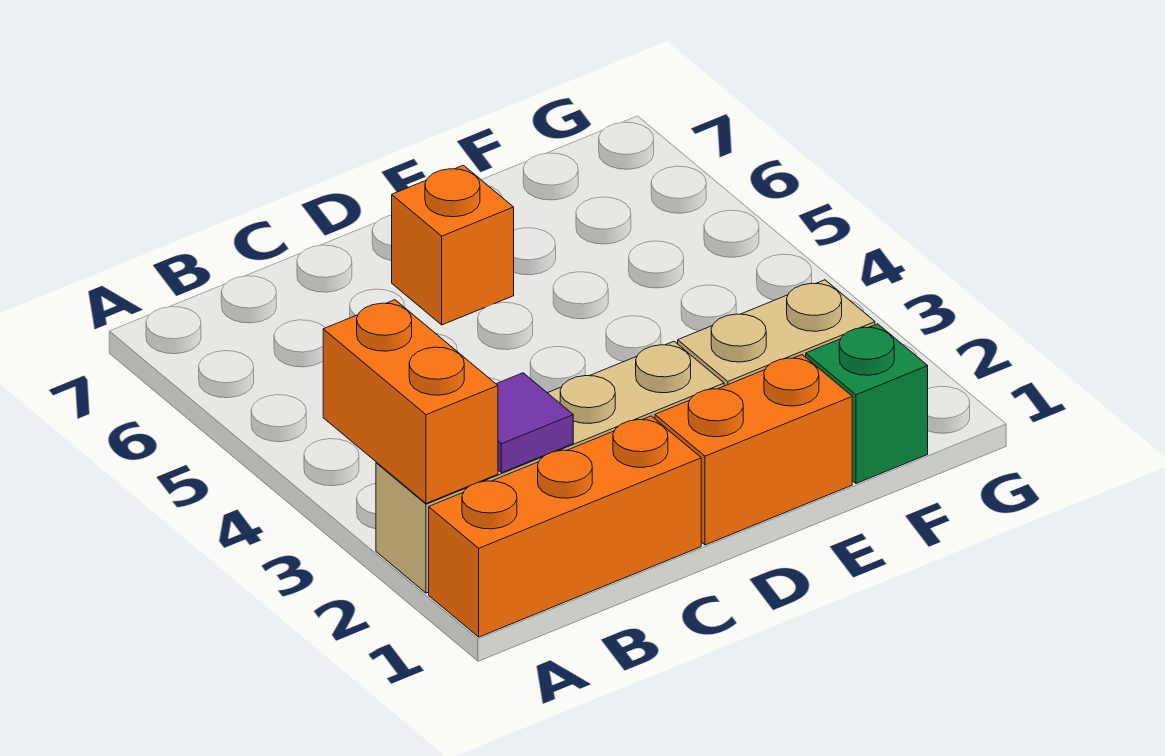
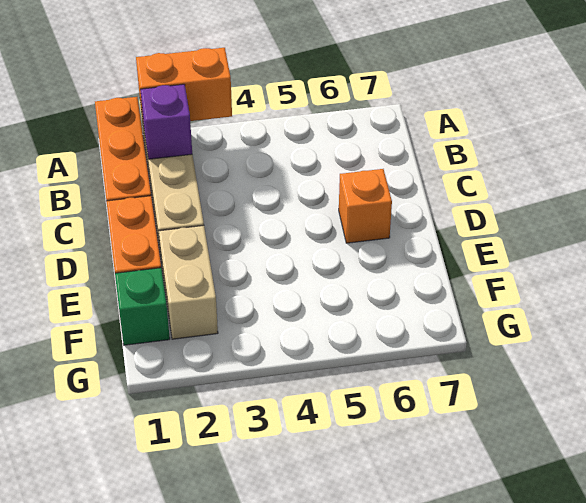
purple tile B2 level 2 -> purple brick B2 level 2

